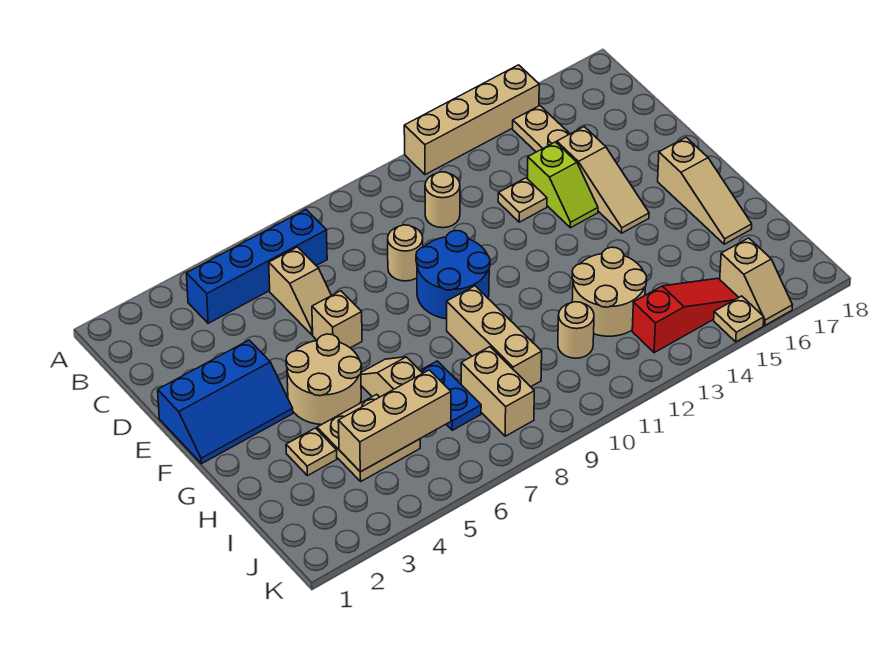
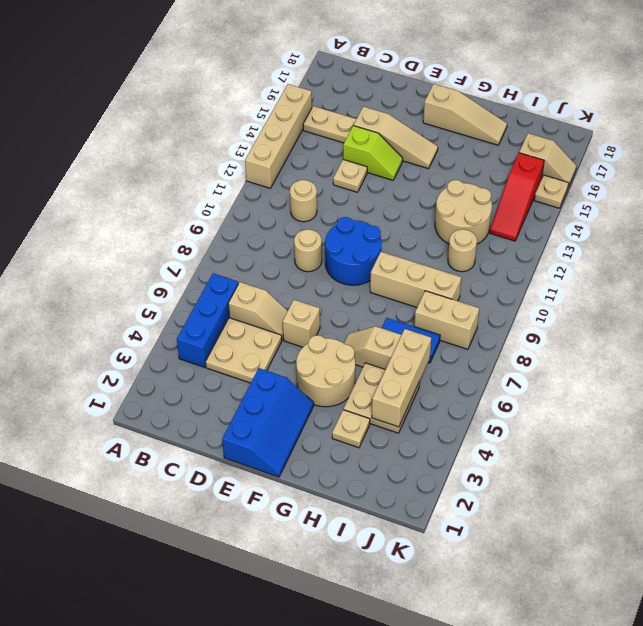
blue brick B4:B7 level 1 -> blue brick B4:B6 level 1
none -> tan plate C4:D5 level 1
red slope J13:J15 level 1 top 13 -> red slope J13:J15 level 1 top 15

